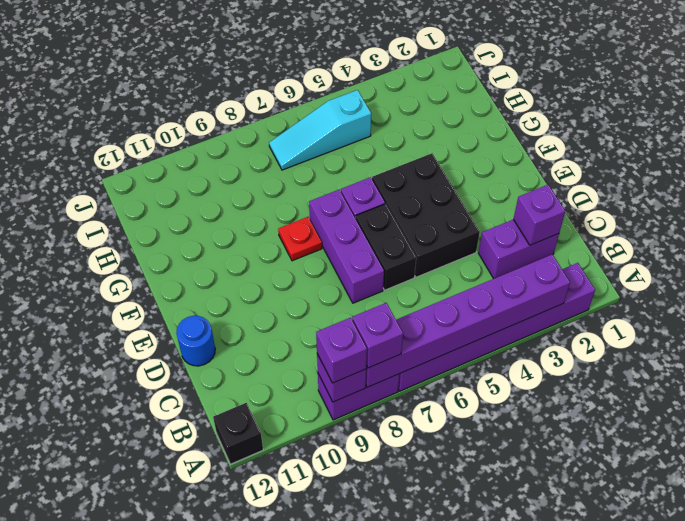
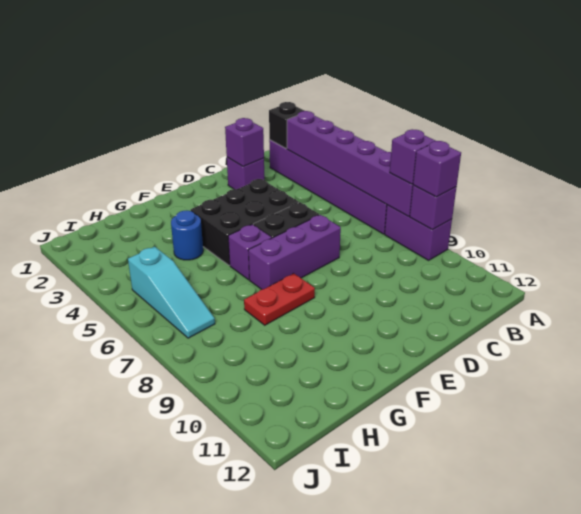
black brick A12 level 1 -> black brick A2 level 2
purple brick C2:C3 level 1 -> purple brick C2 level 1
blue round brick D12 level 1 -> blue round brick G4 level 1
red plate F8 level 1 -> red plate F8:G8 level 1

